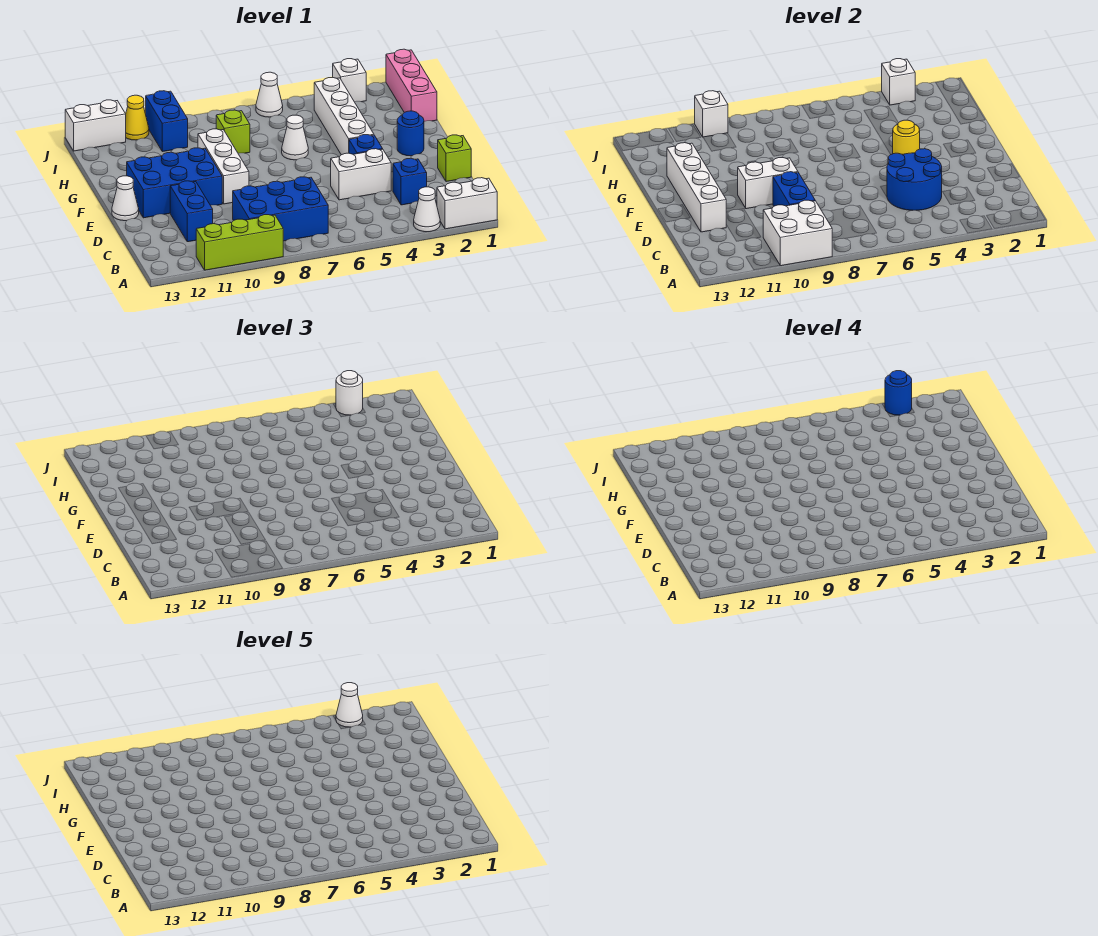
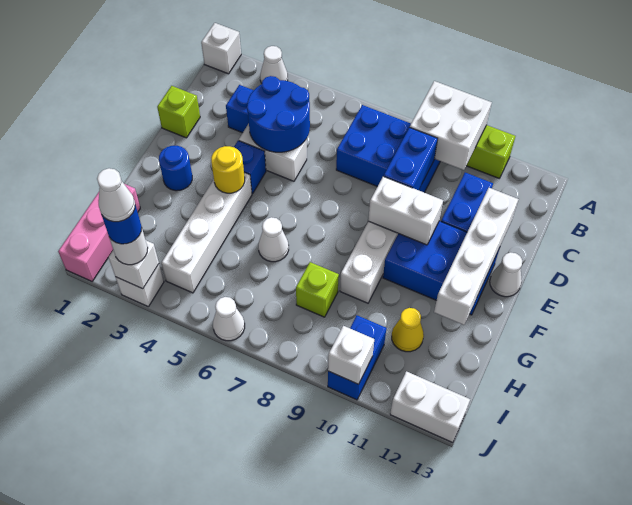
white brick A1:A2 level 1 -> white brick A1 level 1
yellow cone J11 level 1 -> yellow cone H11 level 1

